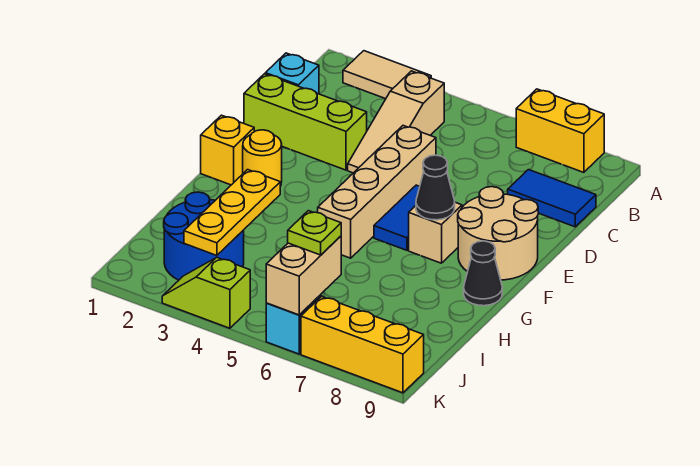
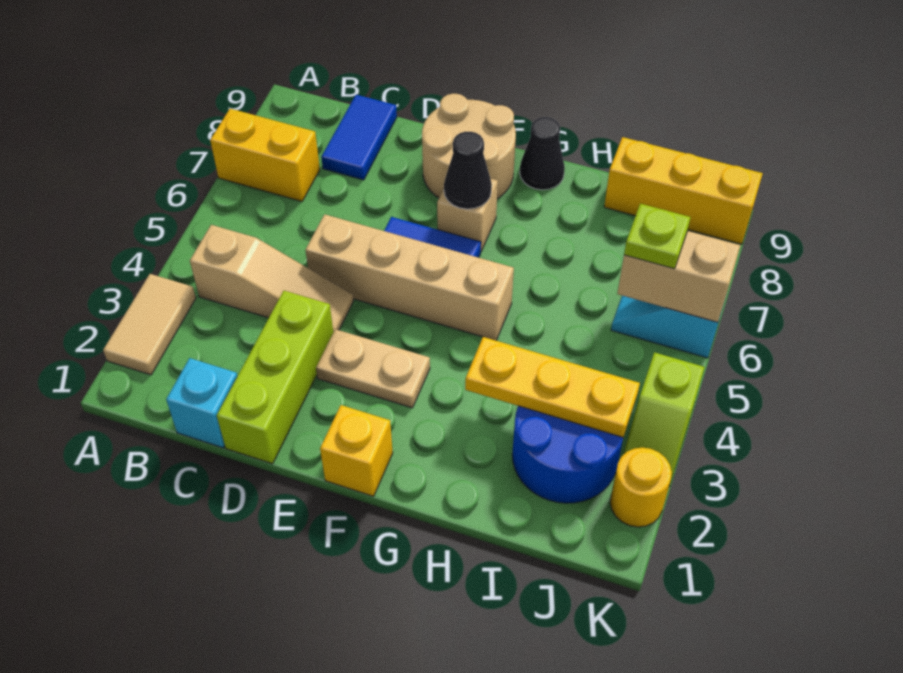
yellow brick A7:A8 level 1 -> yellow brick A7:B7 level 1
none -> tan plate E3:F3 level 1
yellow round brick F2 level 1 -> yellow round brick K2 level 1
yellow brick K7:K9 level 1 -> yellow brick I9:K9 level 1

